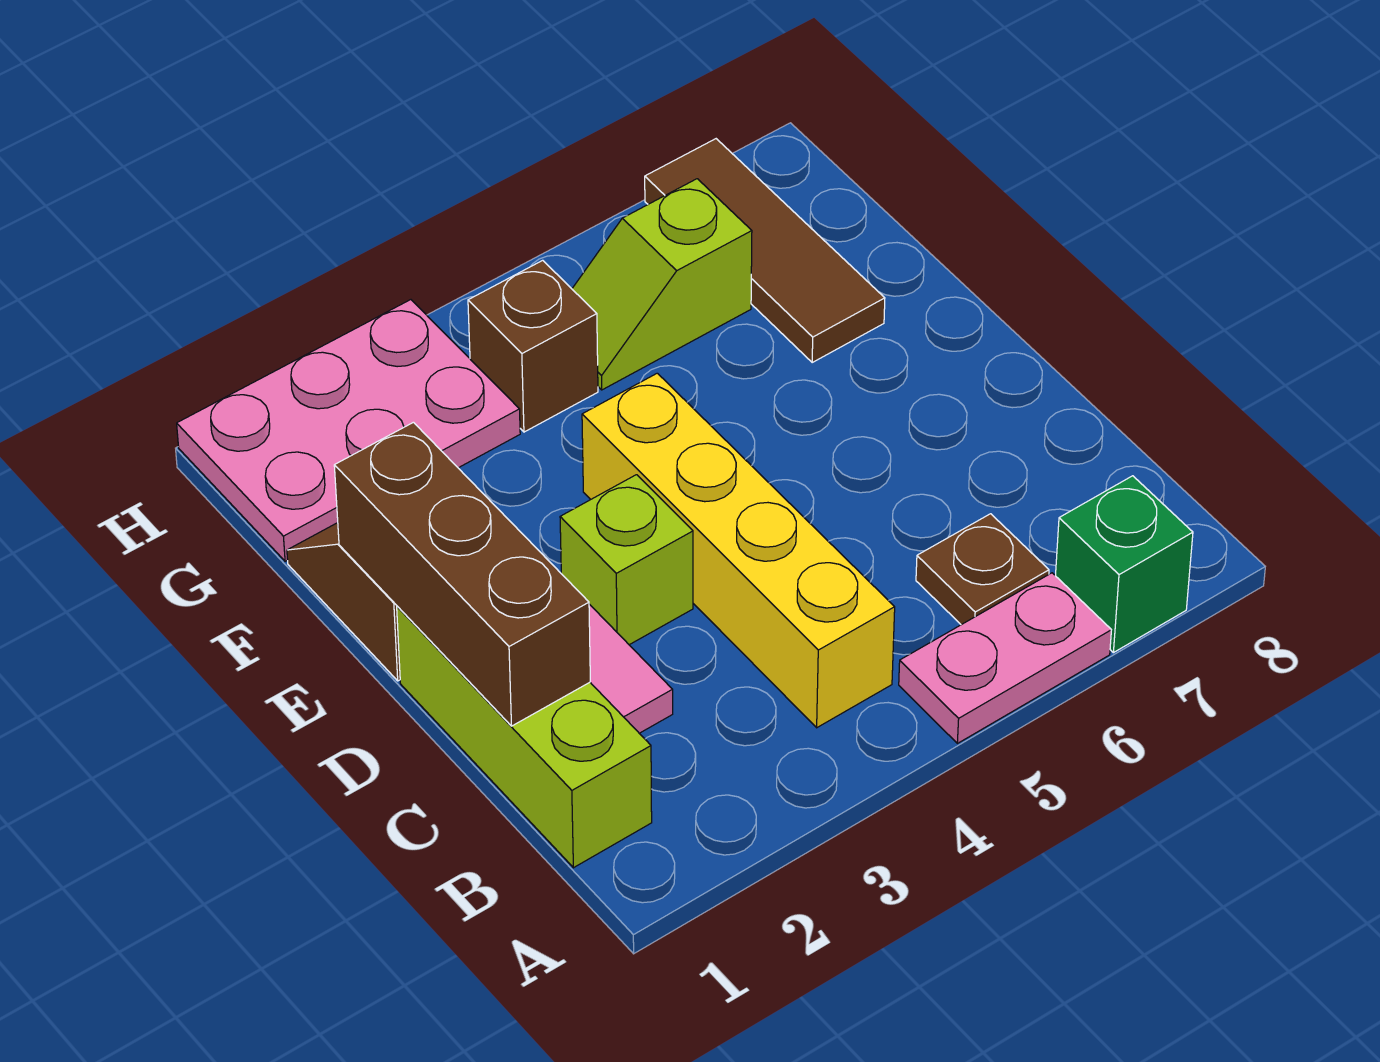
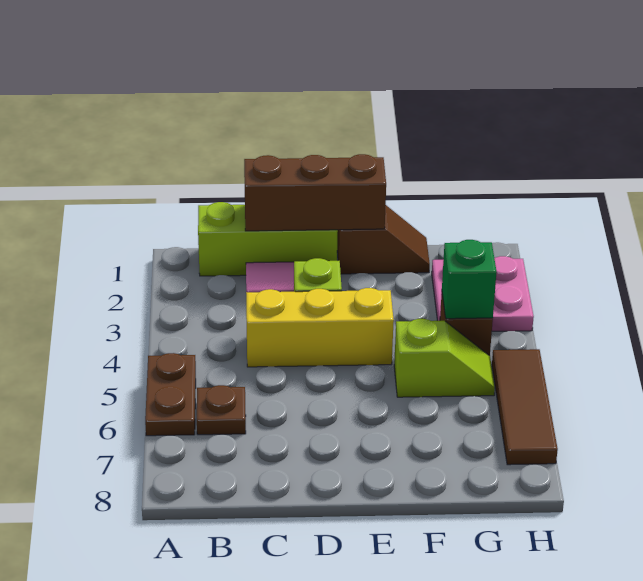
pink plate A5:A6 level 1 -> brown plate A5:A6 level 1
green brick A7 level 1 -> green brick G4 level 2
yellow brick B4:E4 level 1 -> yellow brick C4:E4 level 1
brown tile F7:H7 level 1 -> brown tile H5:H7 level 1
pink plate G1:H3 level 1 -> pink plate G2:H3 level 1
lime slope G5:G6 level 1 top 6 -> lime slope F5:G5 level 1 top F

